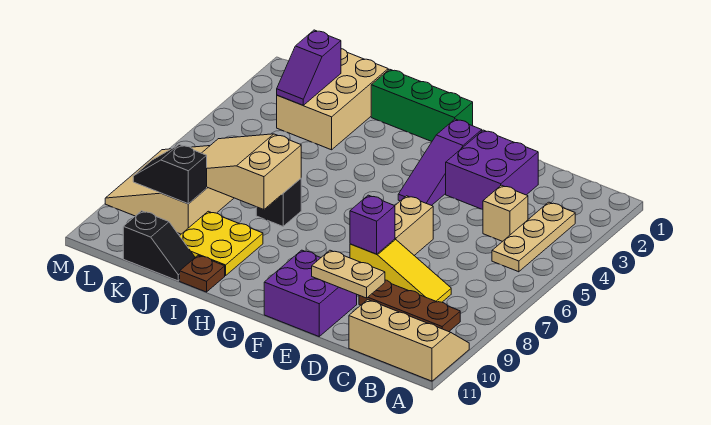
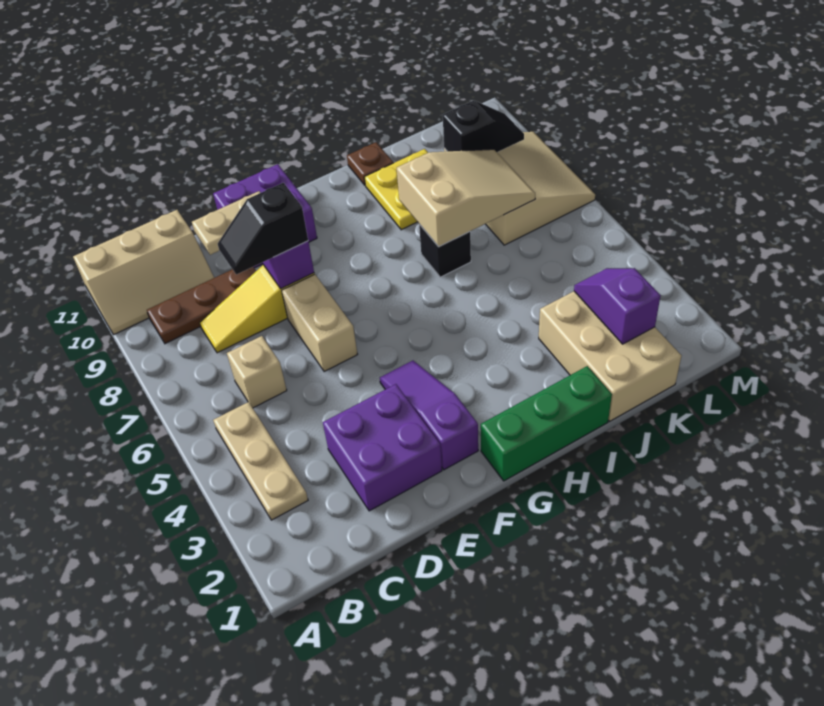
tan brick C4 level 1 -> tan brick C6 level 1
black slope J11:K11 level 1 top K -> black slope D8:E8 level 3 top E

